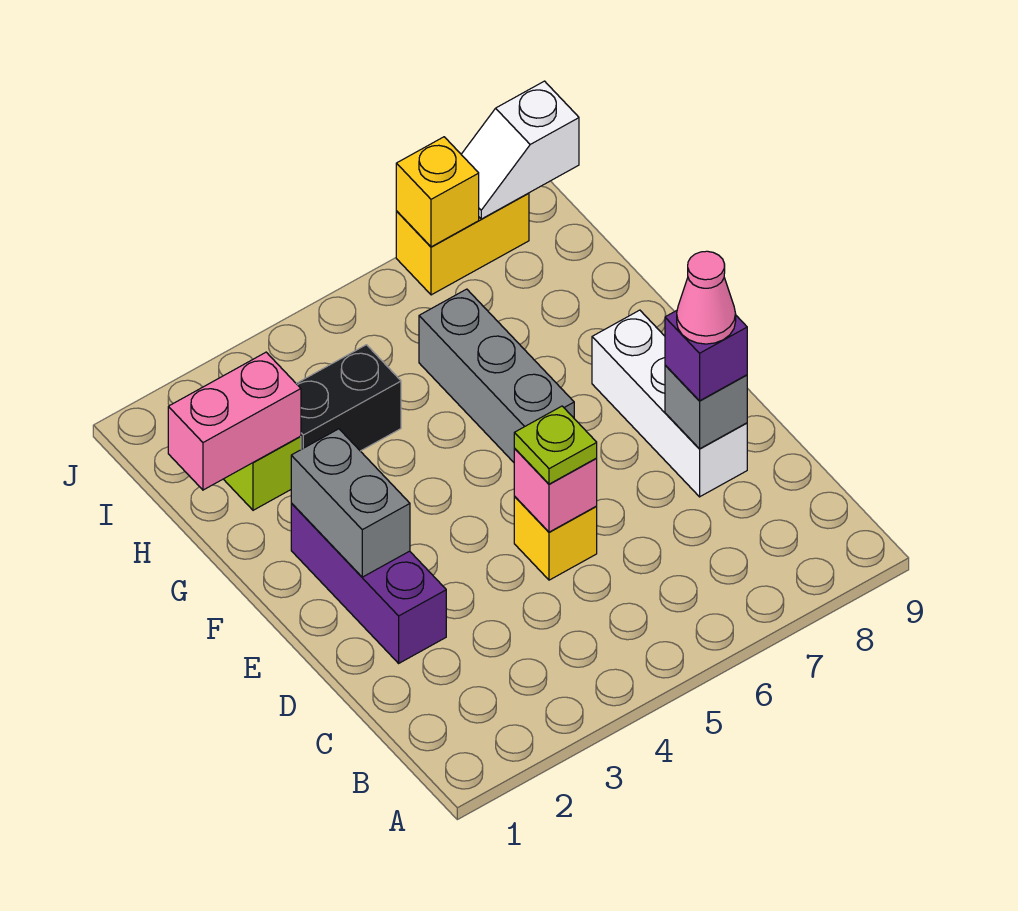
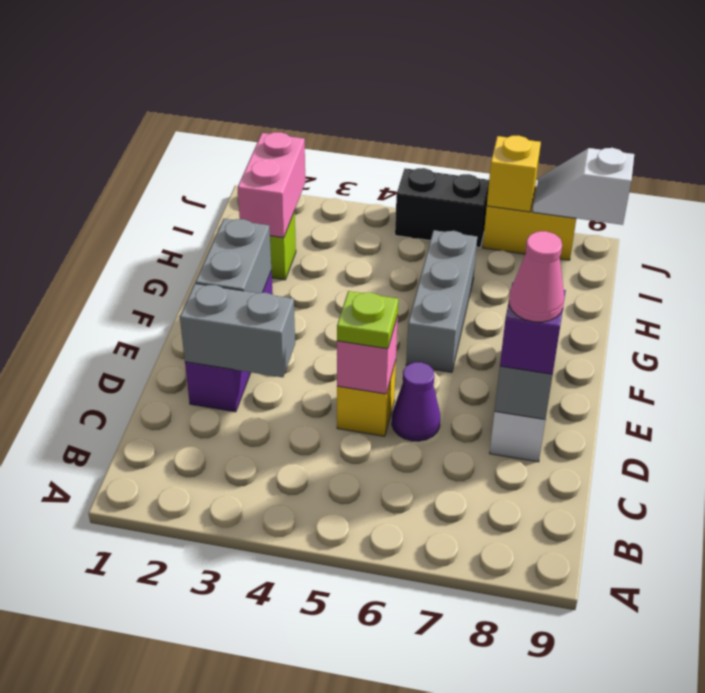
none -> grey brick D2:D3 level 2
none -> purple cone D6 level 1
pink brick H1:H2 level 2 -> pink brick H2:I2 level 2
black brick H3:H4 level 1 -> black brick J5:J6 level 1

